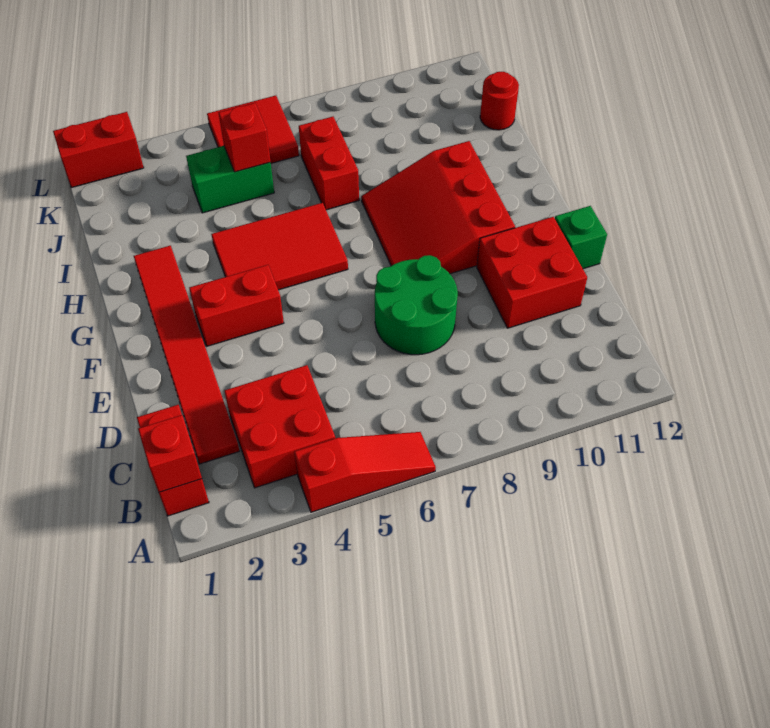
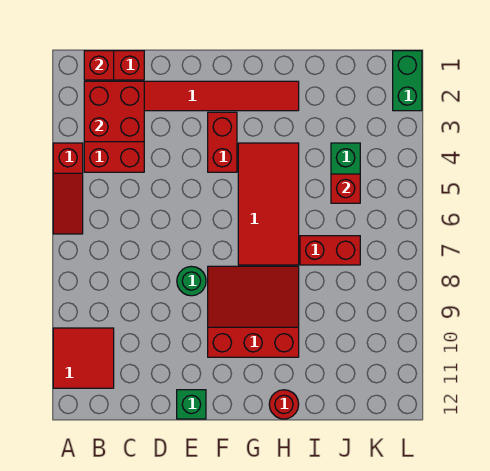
green round brick D7:E8 level 1 -> green round brick E8 level 1
red brick D10:E11 level 1 -> red brick B2:C3 level 2
red tile G4:H6 level 1 -> red tile G4:H7 level 1
red round brick J12 level 1 -> red round brick H12 level 1
red tile K5:L6 level 1 -> red tile A10:B11 level 1
red brick L1:L2 level 1 -> green brick L1:L2 level 1

